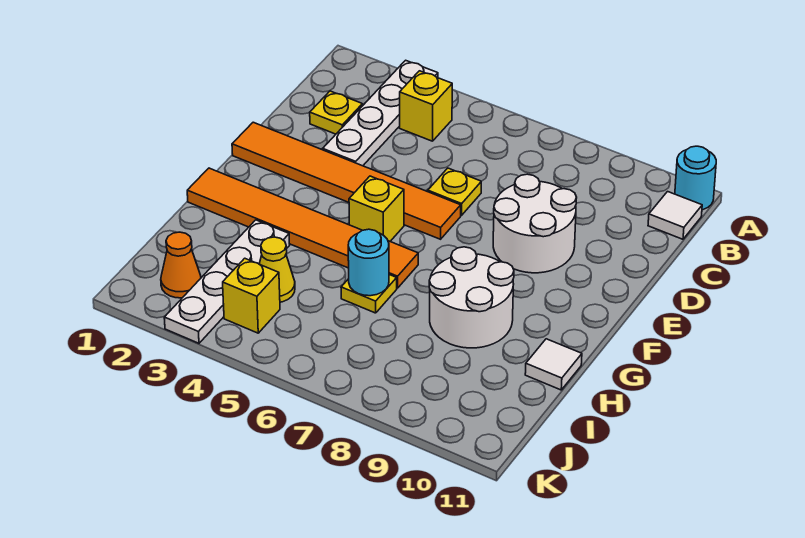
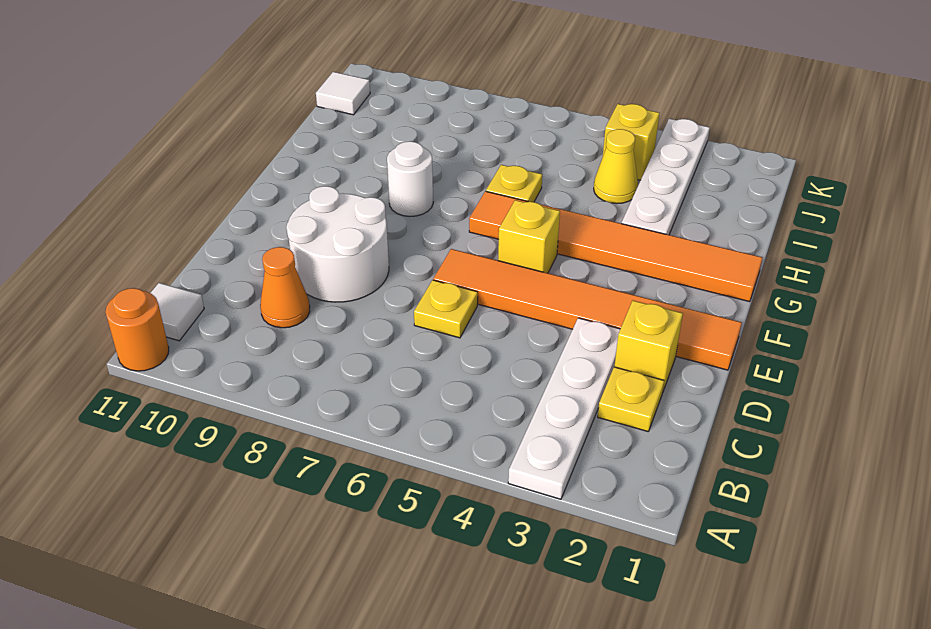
cyan round brick A11 level 1 -> orange round brick A11 level 1
yellow brick B4 level 1 -> yellow brick D2 level 1
white round brick G8:H9 level 1 -> white round brick G8 level 1
cyan round brick H6 level 2 -> none
white tile H11 level 1 -> white tile J11 level 1
orange cone J2 level 1 -> orange cone C9 level 1

